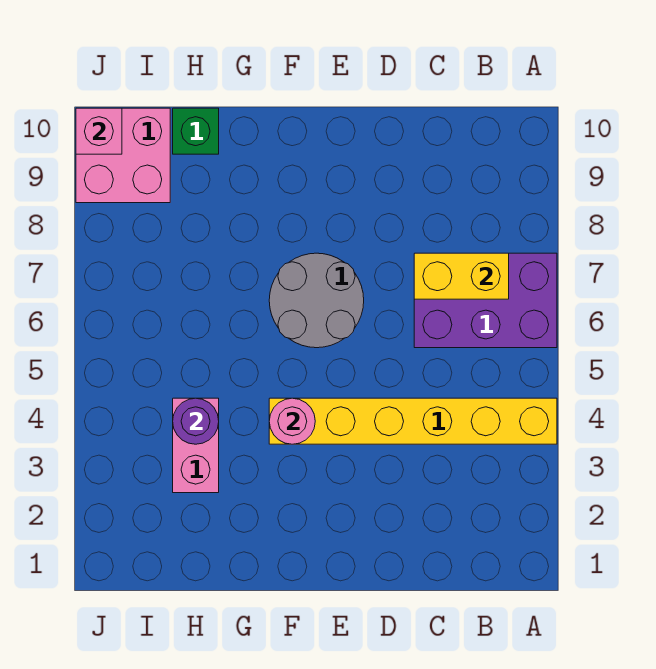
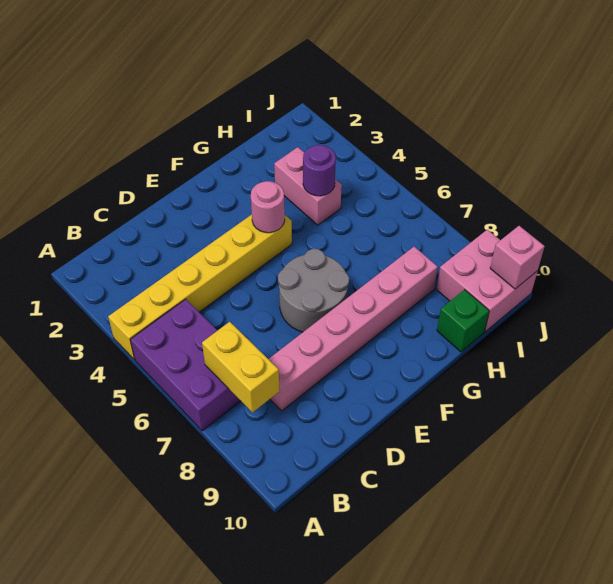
purple brick A6:C7 level 1 -> purple brick A5:B7 level 1
yellow brick B7:C7 level 2 -> yellow brick B7:B8 level 2
none -> pink brick C8:H8 level 1

